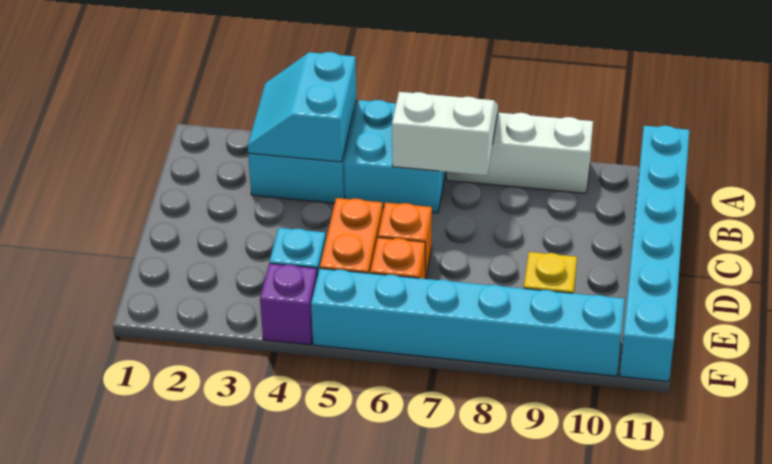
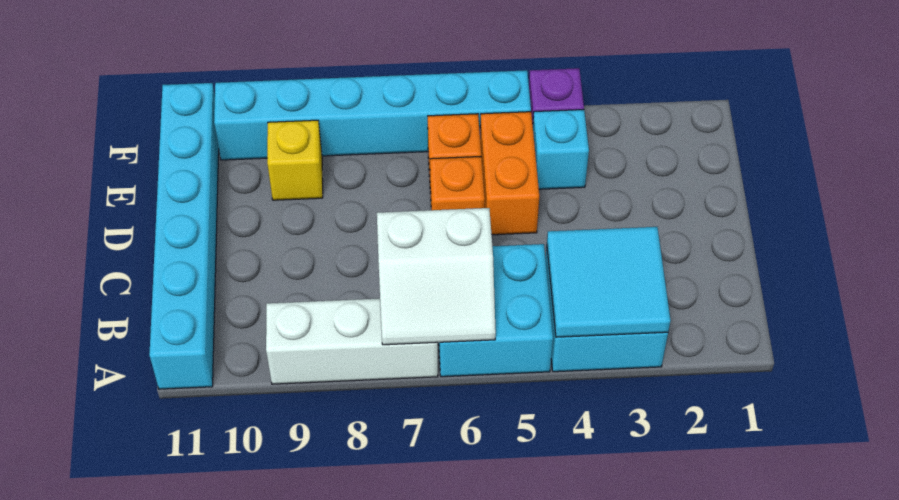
cyan slope A3:B4 level 2 top 4 -> cyan tile A3:B4 level 2

